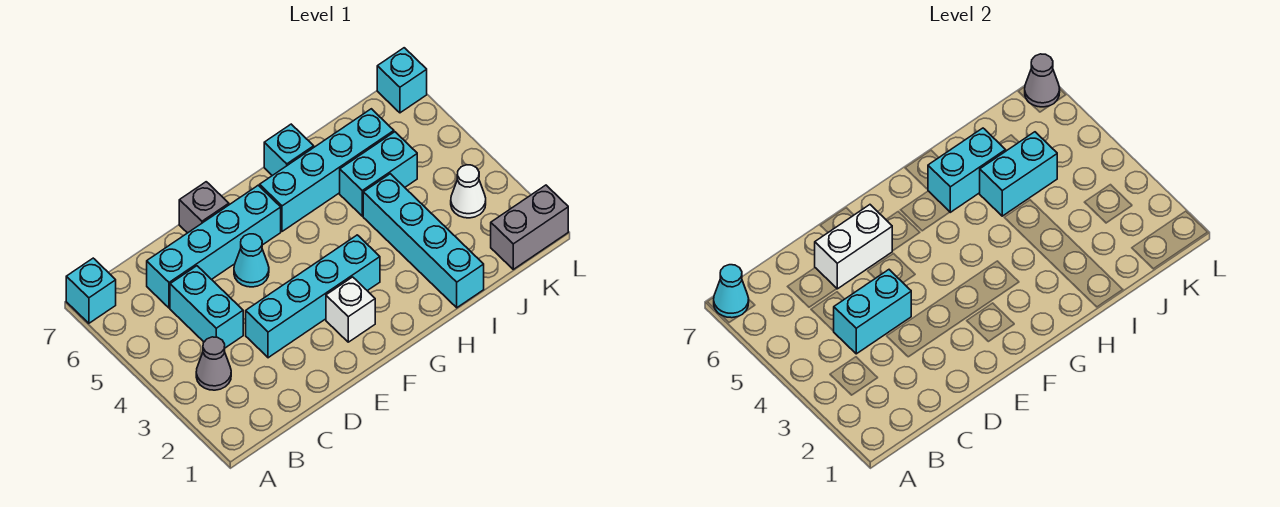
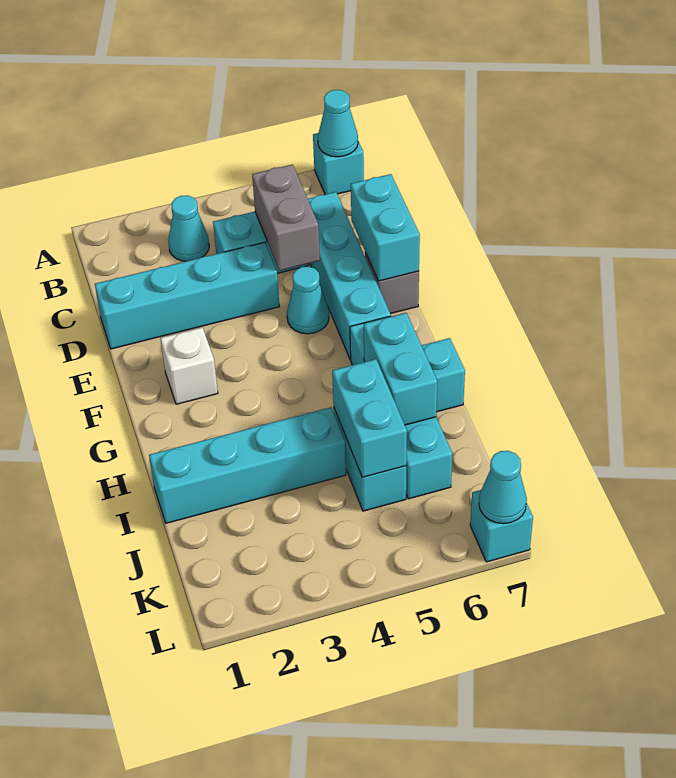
grey cone B3 level 1 -> cyan cone B3 level 1
cyan brick C4:D4 level 2 -> cyan brick D7:E7 level 2
cyan brick D3:G3 level 1 -> cyan brick D1:D4 level 1
white brick D6:E6 level 2 -> none
grey brick K1:L1 level 1 -> grey brick C5:D5 level 2
white cone K3 level 1 -> none
grey cone L7 level 2 -> cyan cone L7 level 2

